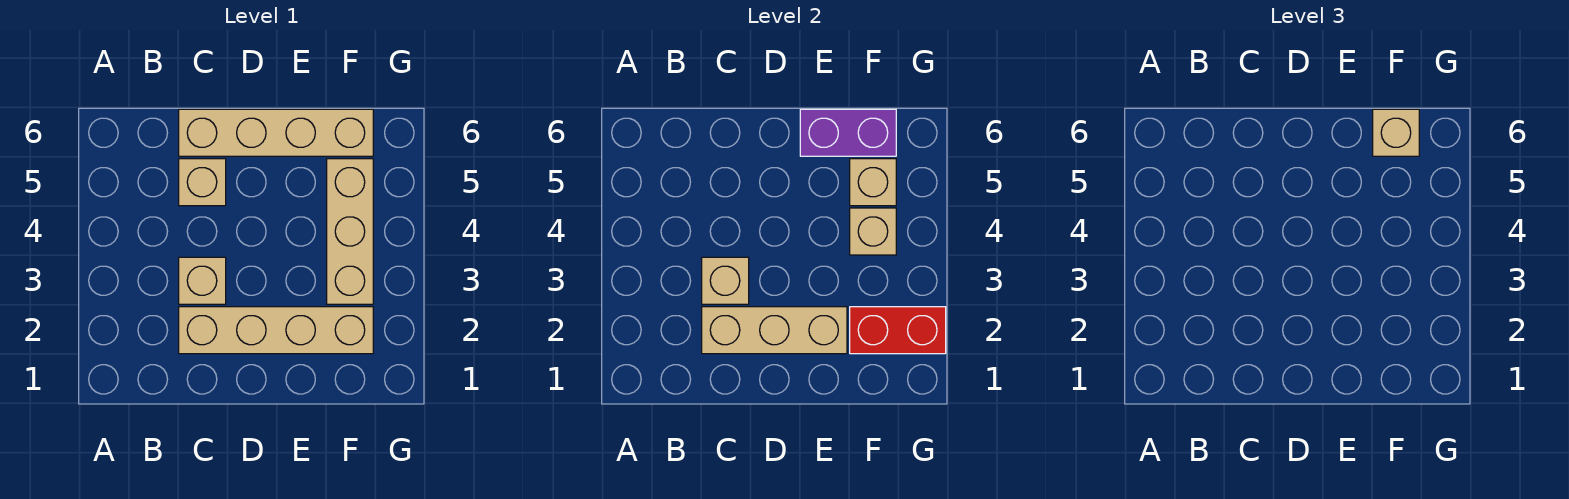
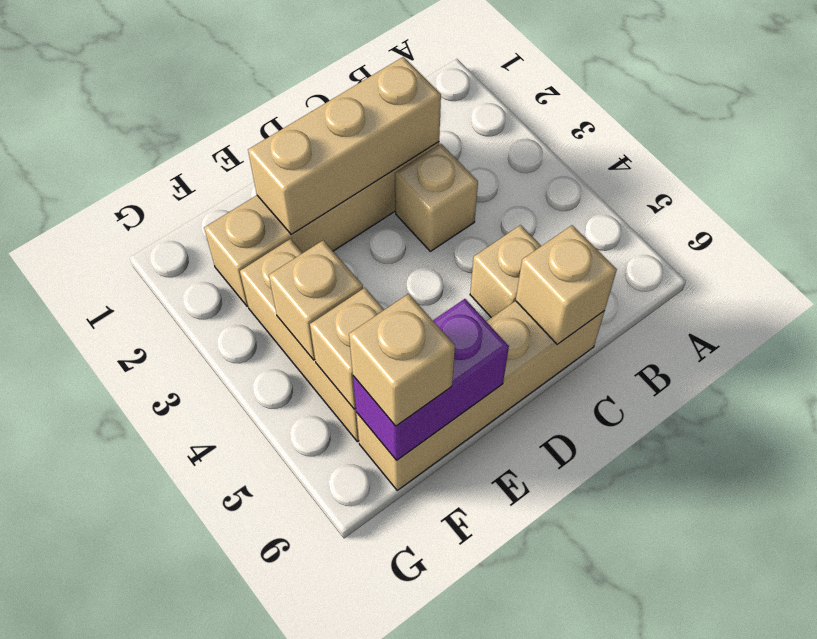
tan brick C3 level 2 -> tan brick C6 level 2
red brick F2:G2 level 2 -> none

